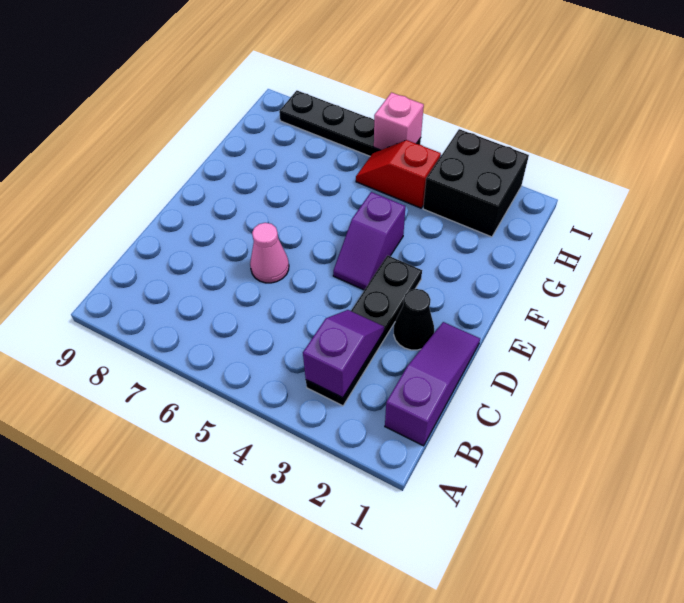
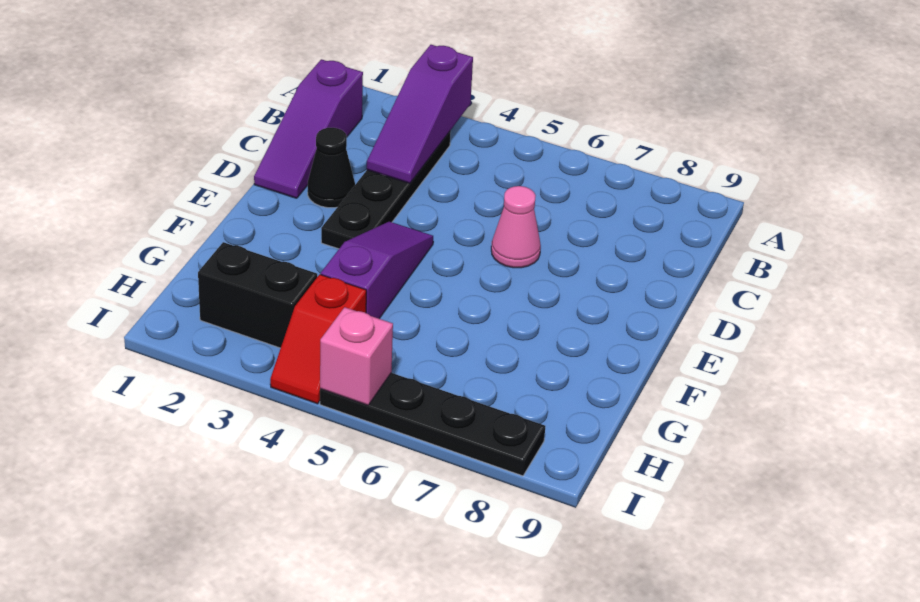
purple slope B3:C3 level 2 top B -> purple slope A3:C3 level 2 top A
purple slope E4:F4 level 1 top F -> purple slope E4:G4 level 1 top G
black brick H2:I3 level 1 -> black brick H2:H3 level 1
red slope H4:H5 level 1 top 4 -> red slope H4:I4 level 1 top H

